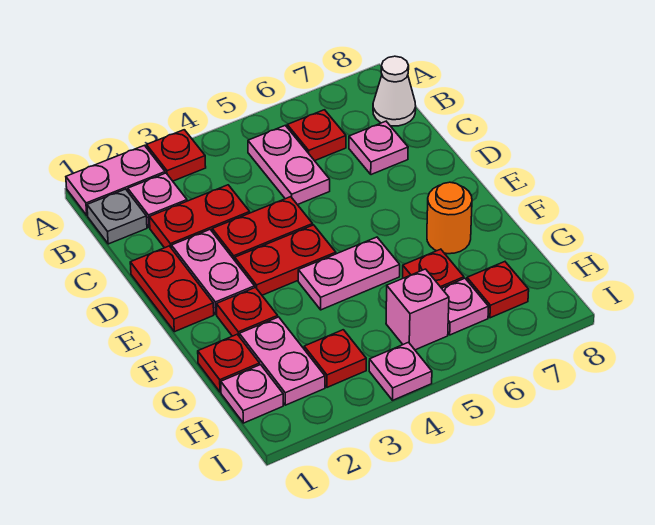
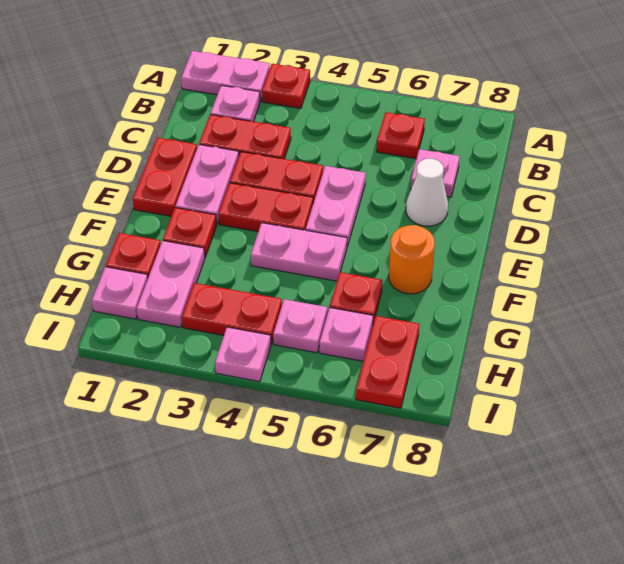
grey plate B1 level 1 -> none
pink plate B5:C5 level 1 -> pink plate D5:E5 level 1
white cone B8 level 1 -> white cone D7 level 1
red plate H3 level 1 -> red plate H3:H4 level 1
pink brick H5 level 1 -> pink plate H5 level 1
red plate H7 level 1 -> red plate H7:I7 level 1

